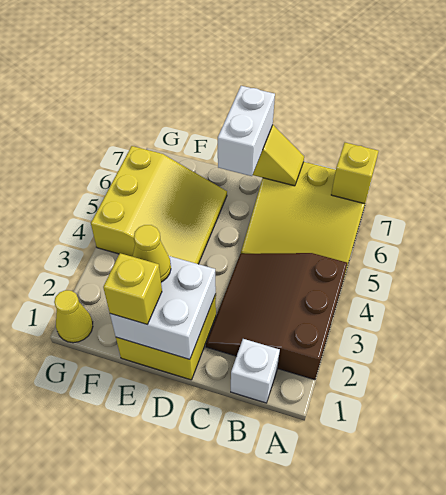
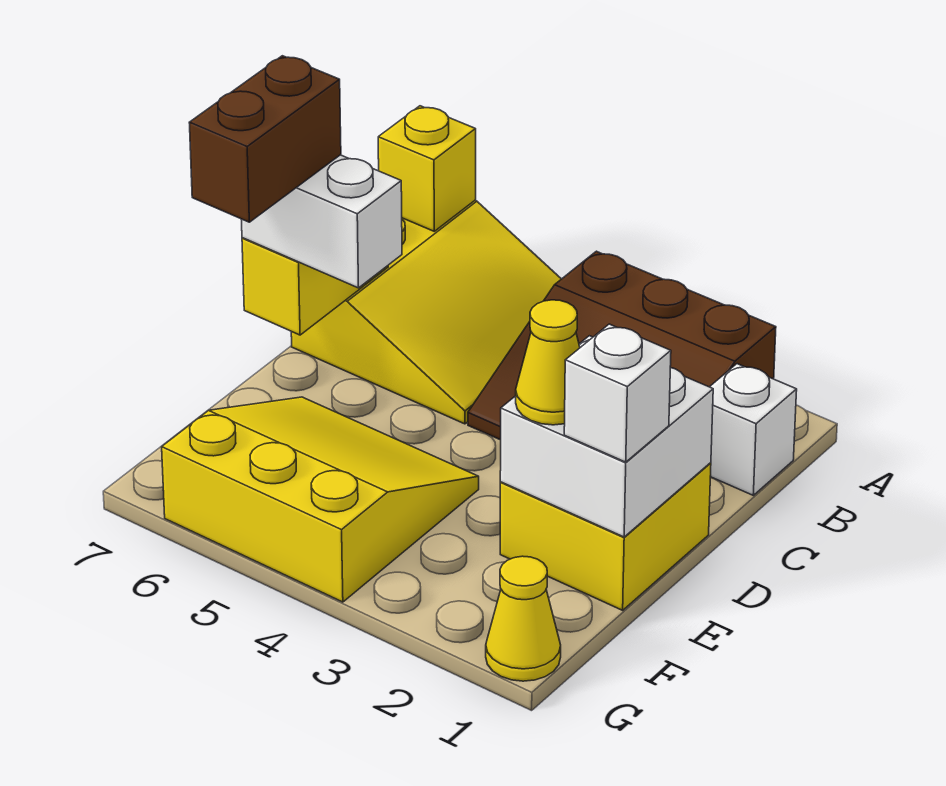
none -> brown brick D7:E7 level 4
yellow brick E1 level 3 -> white brick E1 level 3

